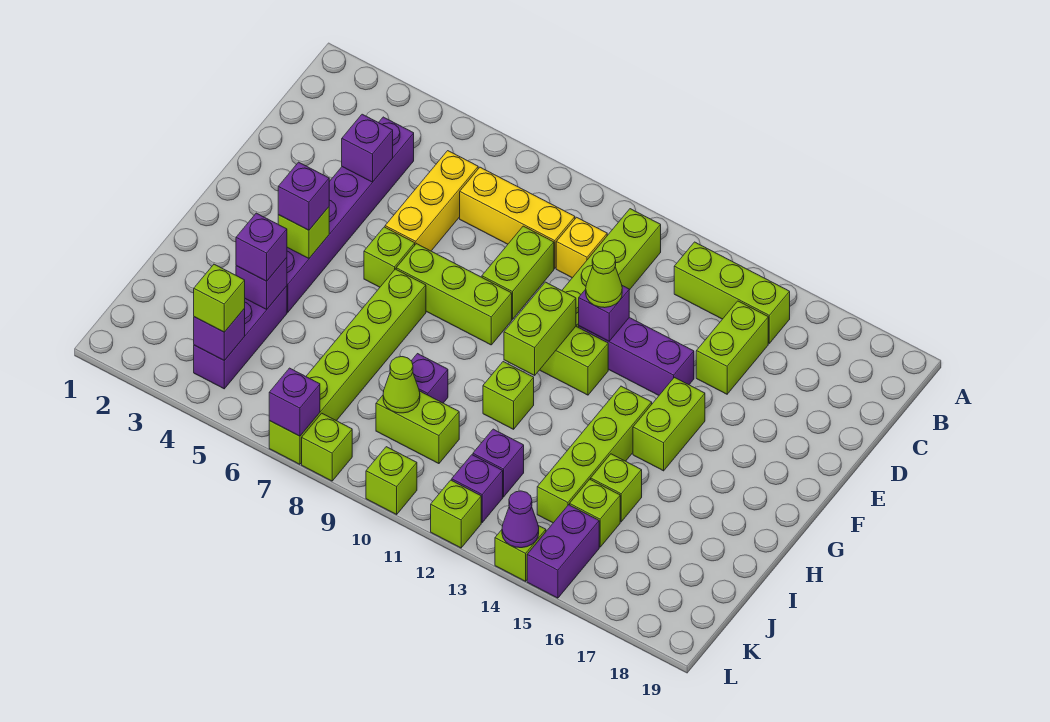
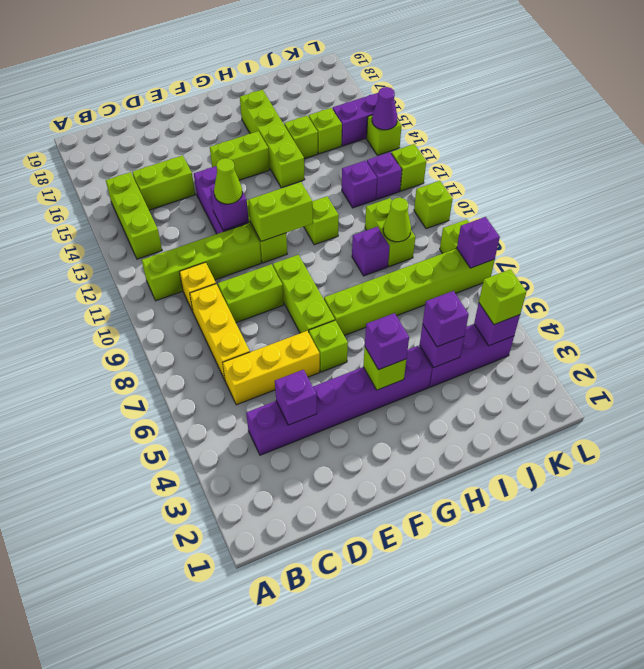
lime brick G14:J14 level 1 -> lime brick H14:H17 level 1

